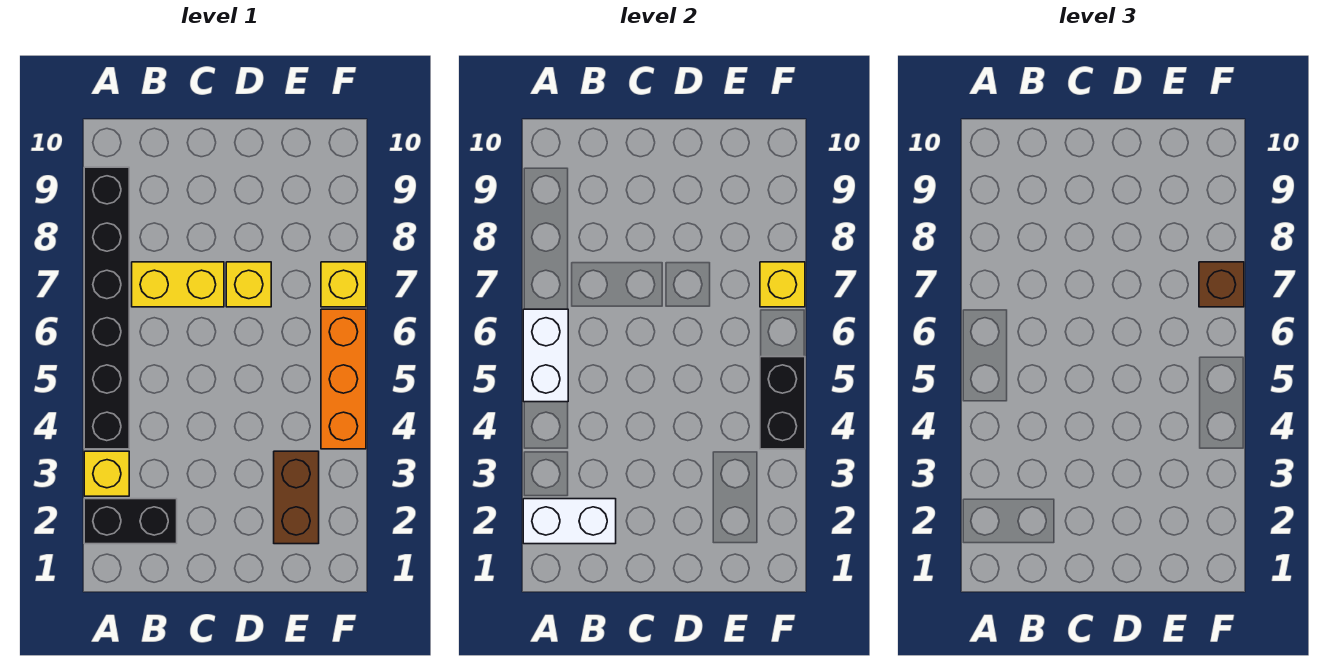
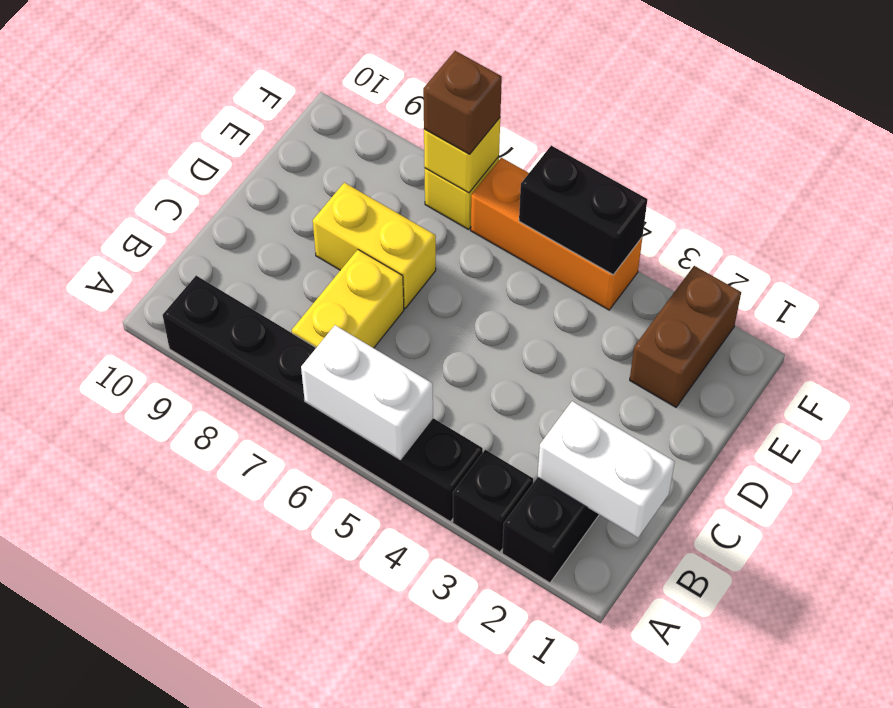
white brick A2:B2 level 2 -> white brick B1:B2 level 2
yellow brick A3 level 1 -> black brick A3 level 1
yellow brick D7 level 1 -> yellow brick D7:D8 level 1
brown brick E2:E3 level 1 -> brown brick E2:F2 level 1

